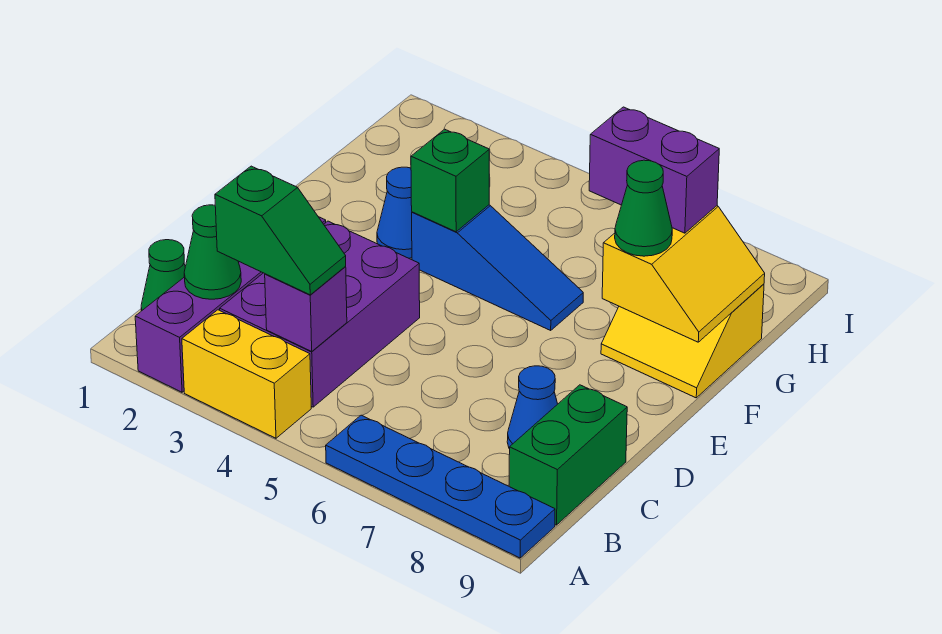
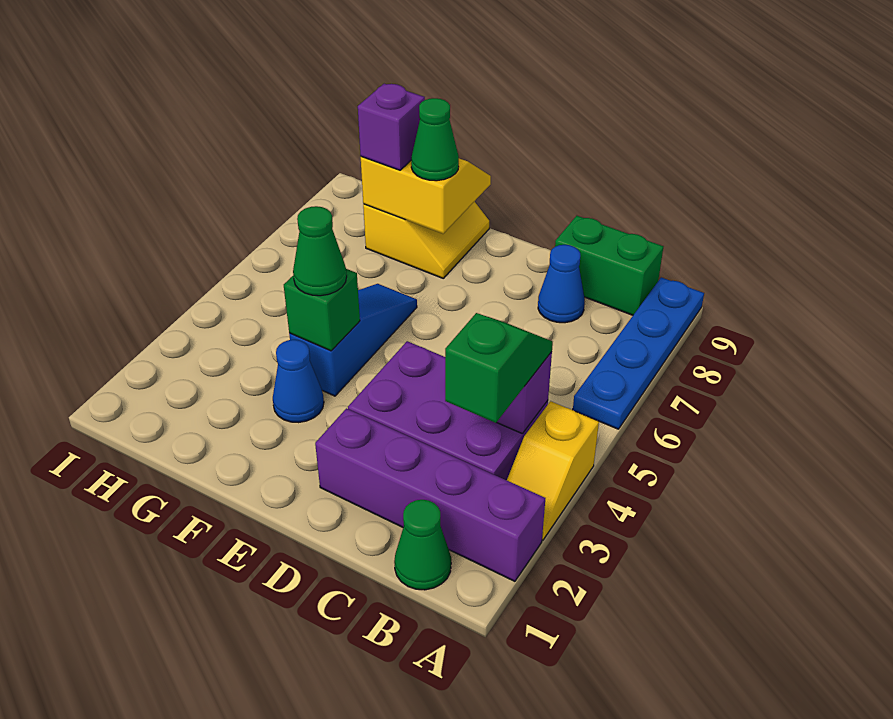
yellow brick A3:A4 level 1 -> yellow slope A3:A4 level 1 top 4
green cone B2 level 2 -> green cone F4 level 3
purple brick G7:G8 level 3 -> purple brick G8 level 3

